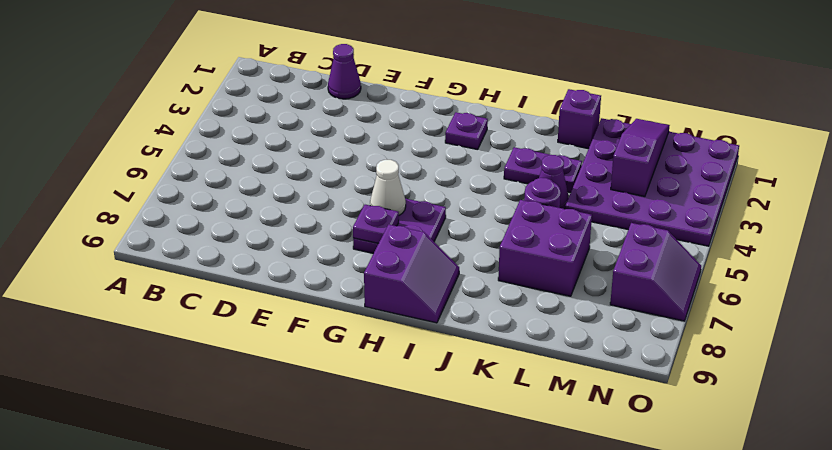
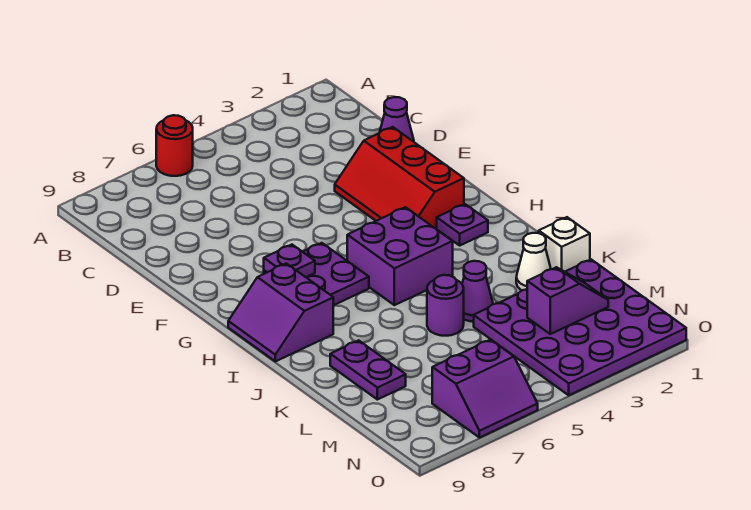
none -> red round brick A6 level 1
none -> red slope E2:G3 level 1 top 2
white cone G6 level 2 -> white cone K2 level 1
purple slope H8:I9 level 1 top H -> purple slope H8:I9 level 1 top 8
purple plate J3:K3 level 1 -> purple plate K8:L8 level 1
purple brick K1 level 1 -> white brick K1 level 1
purple brick K6:L7 level 1 -> purple brick H4:I5 level 1
purple slope M1:M3 level 2 top 3 -> purple slope M2:M3 level 2 top 3

